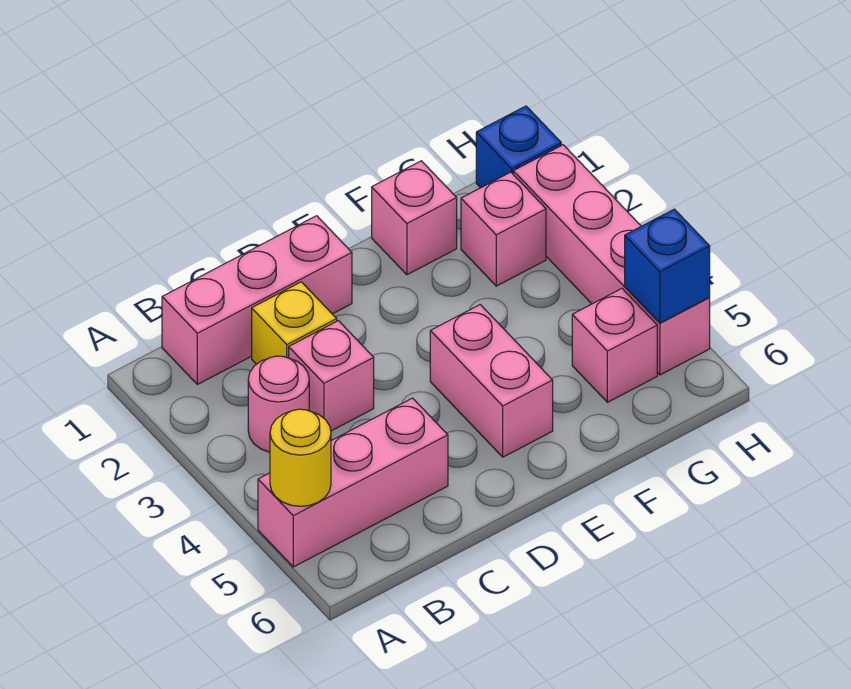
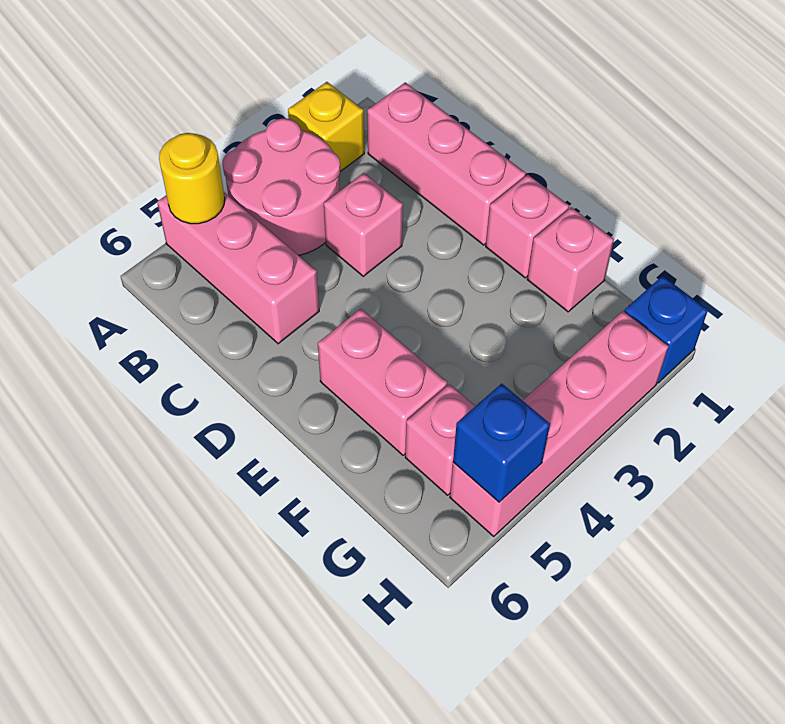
pink round brick B3 level 1 -> pink round brick A3:B4 level 1
yellow brick C2 level 1 -> yellow brick A2 level 1
pink brick E4:E5 level 1 -> pink brick E5:F5 level 1
pink brick G2 level 1 -> pink brick E1 level 1

